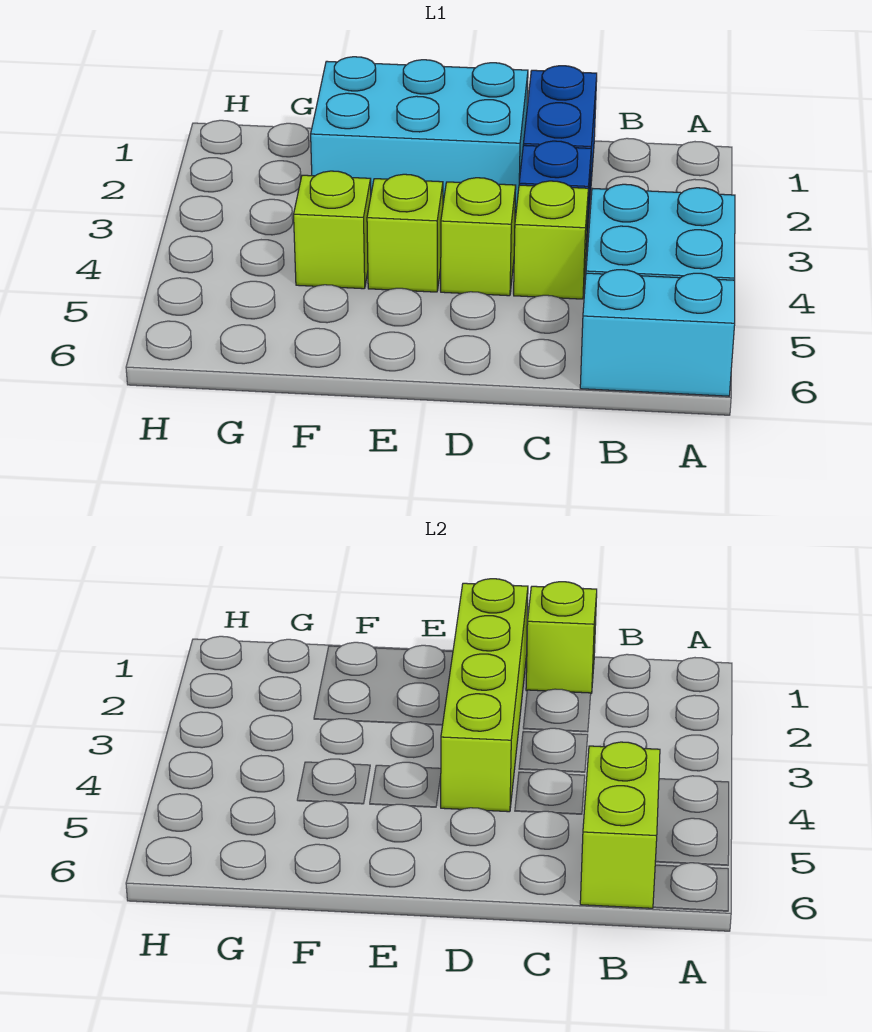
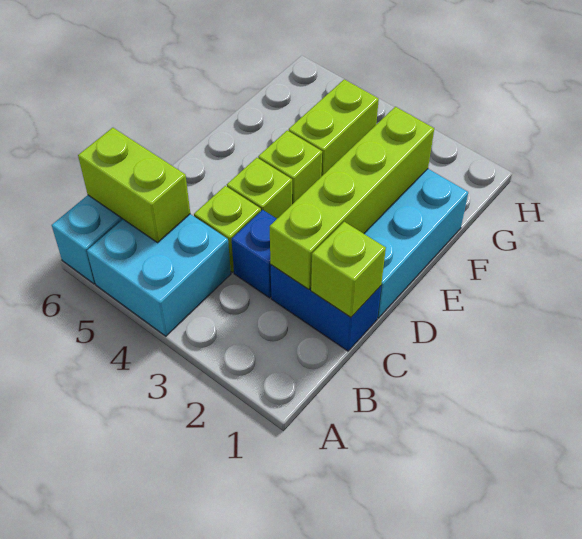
lime brick D1:D4 level 2 -> lime brick C2:F2 level 2
lime brick F4 level 1 -> lime brick F4:G4 level 1

